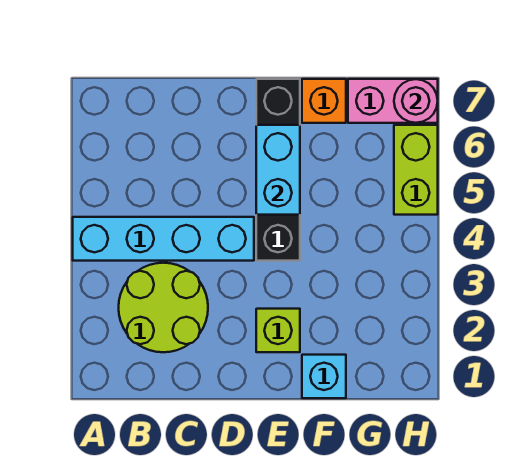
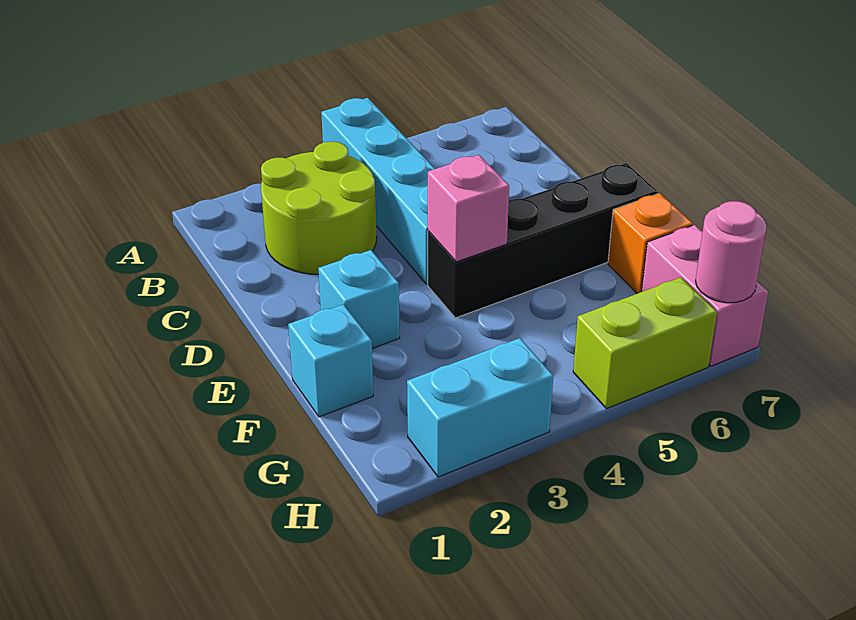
lime brick E2 level 1 -> cyan brick E2 level 1
none -> pink brick E4 level 2
cyan brick E5:E6 level 2 -> cyan brick H2:H3 level 1

